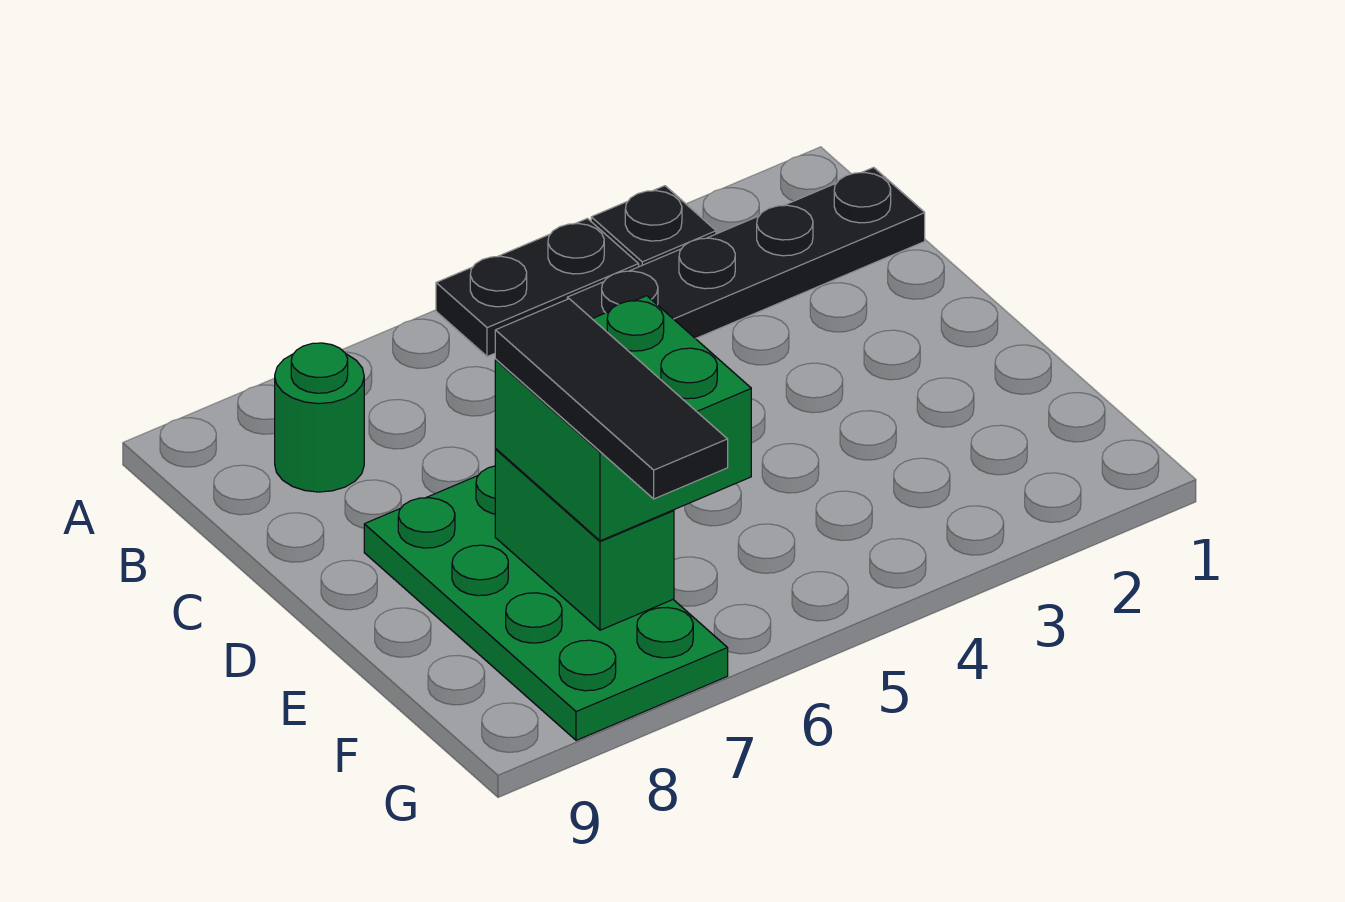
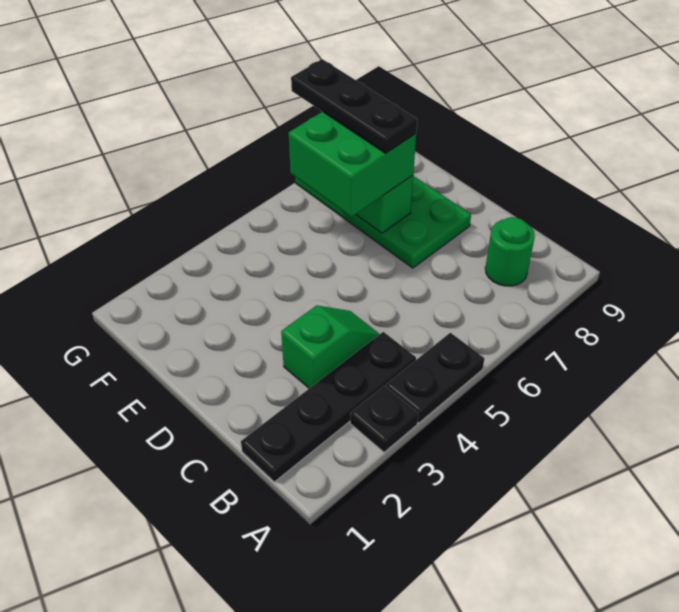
none -> green slope C3:C4 level 1 top 3
black tile E7:G7 level 4 -> black plate E7:G7 level 4

